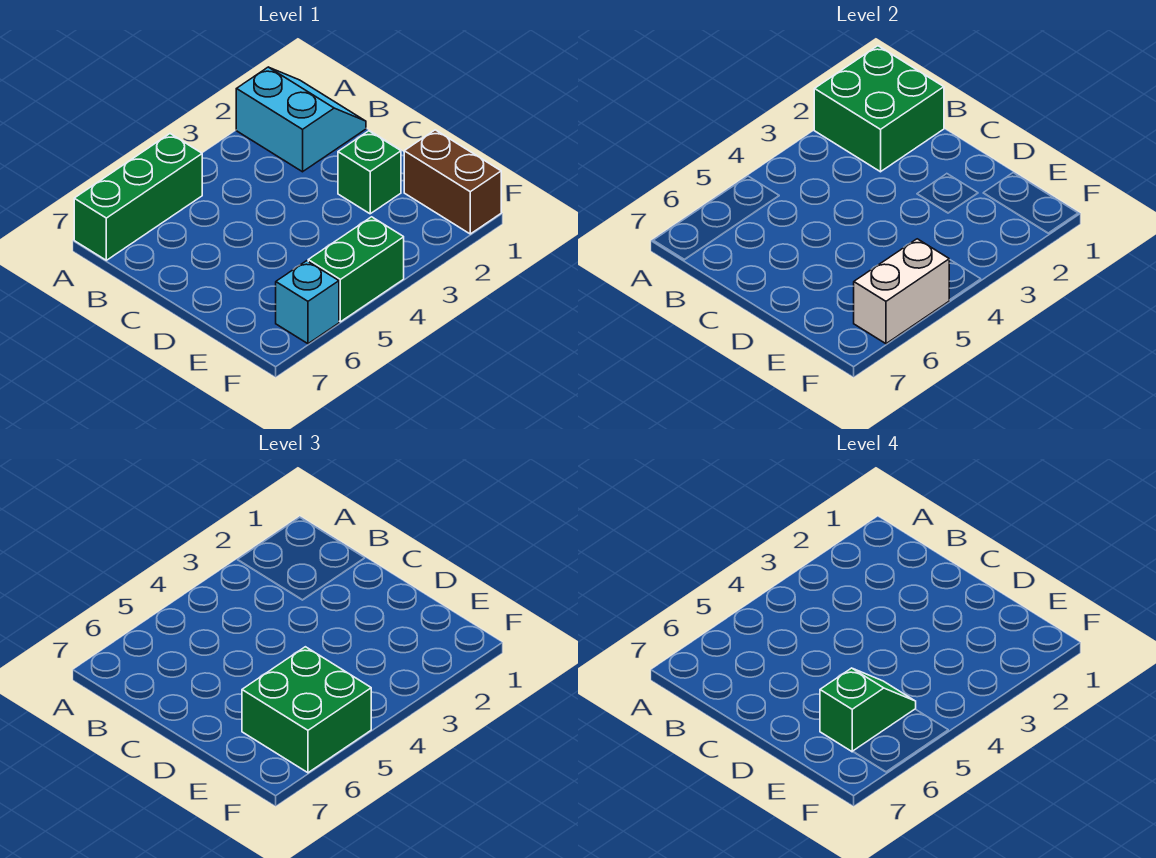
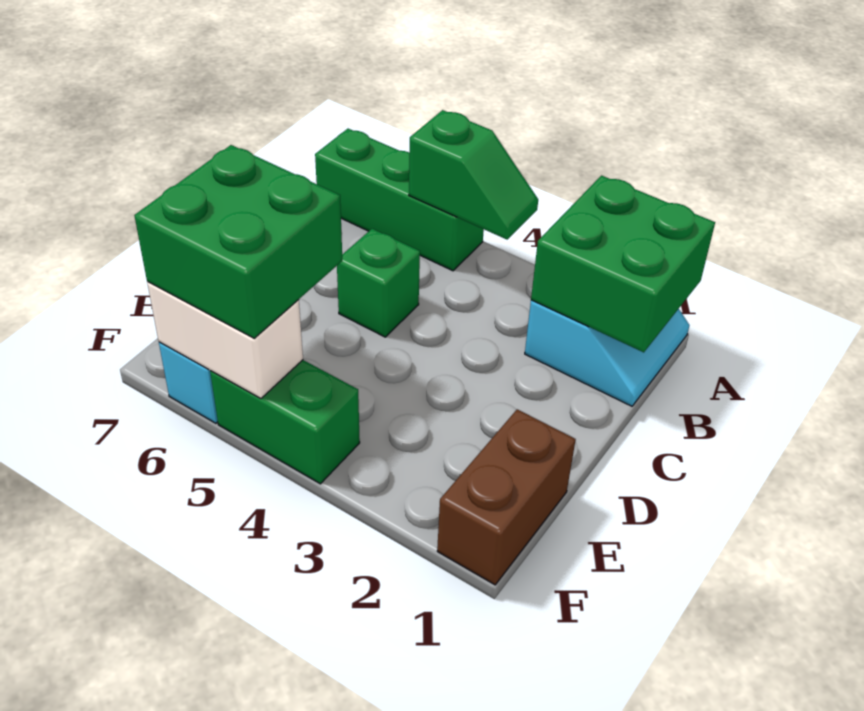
green brick D2 level 1 -> green brick C5 level 1
green slope E5:E6 level 4 top 6 -> green slope A4:A5 level 2 top 5

